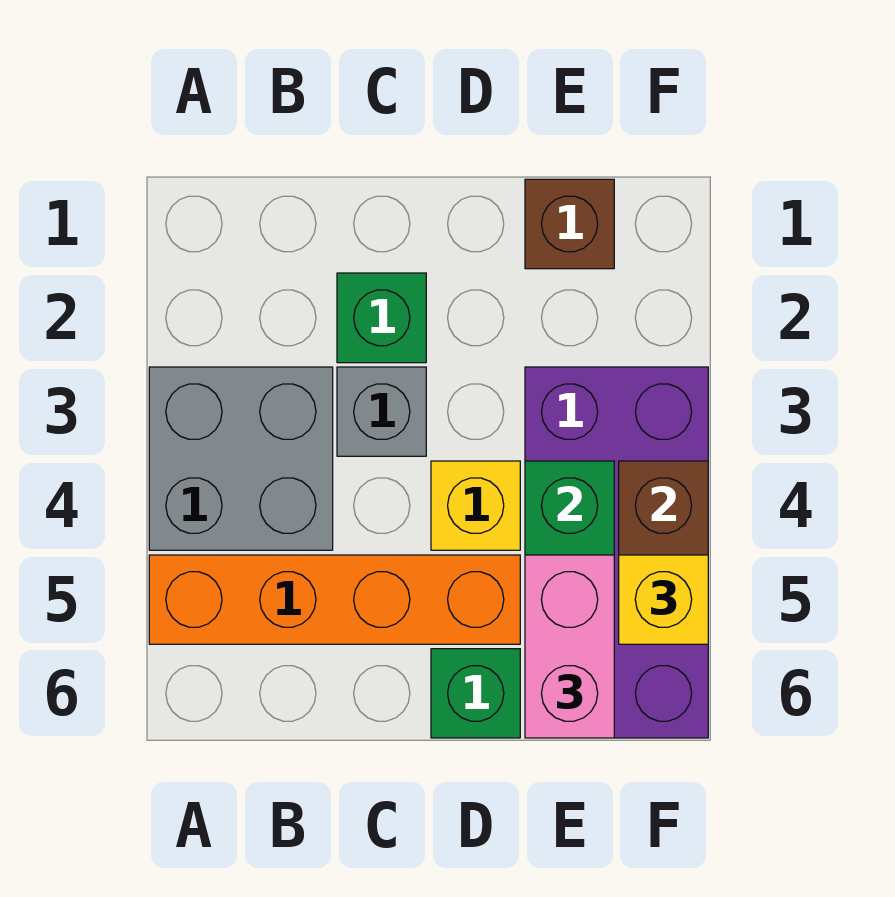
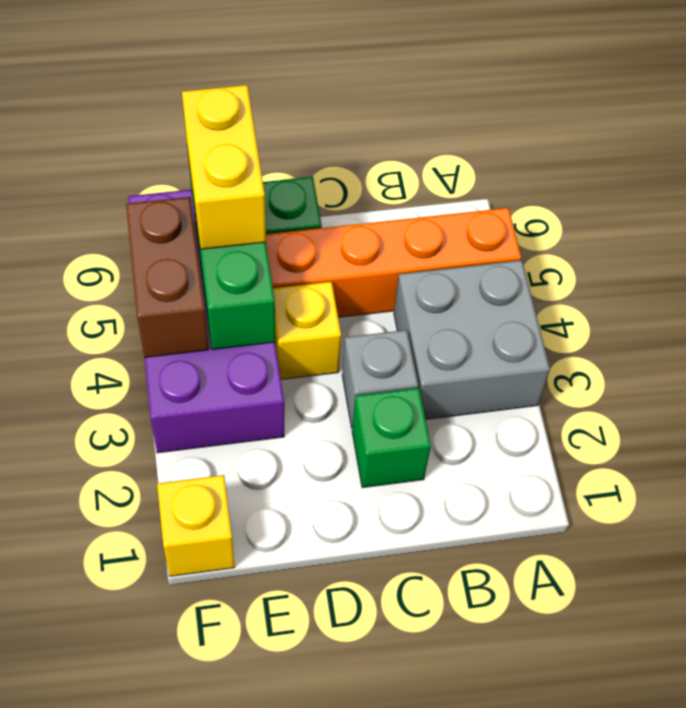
brown brick E1 level 1 -> none
pink brick E5:E6 level 3 -> yellow brick E5:E6 level 3
yellow brick F5 level 3 -> yellow brick F1 level 1

